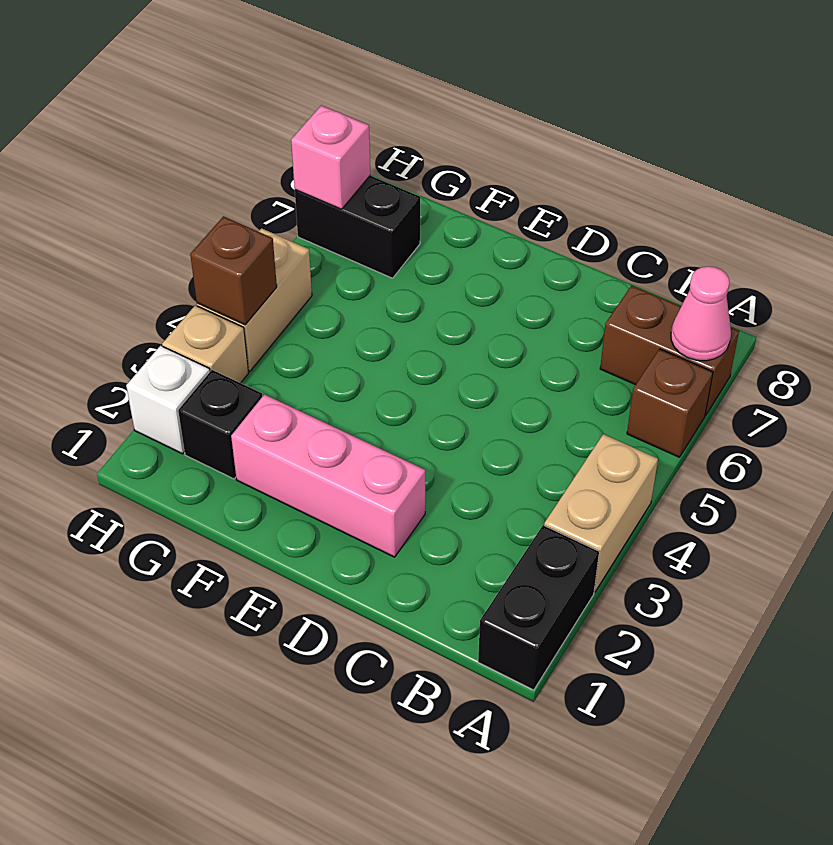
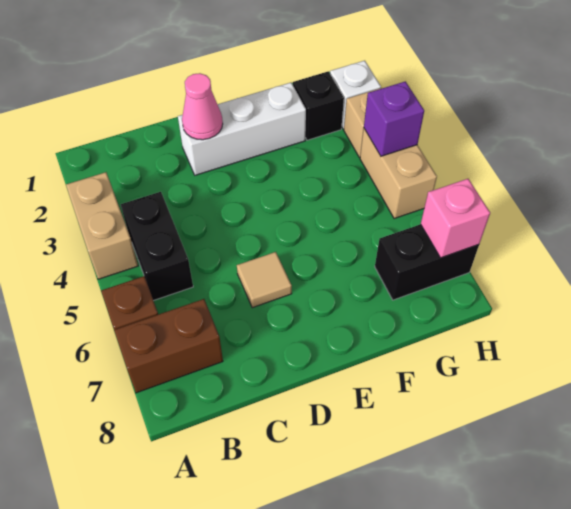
black brick A1:A2 level 1 -> black brick B4:B5 level 1
pink cone A7 level 2 -> pink cone D2 level 2
pink brick D2:F2 level 1 -> white brick D2:F2 level 1
none -> tan tile D6 level 1
brown brick H4 level 2 -> purple brick H4 level 2

